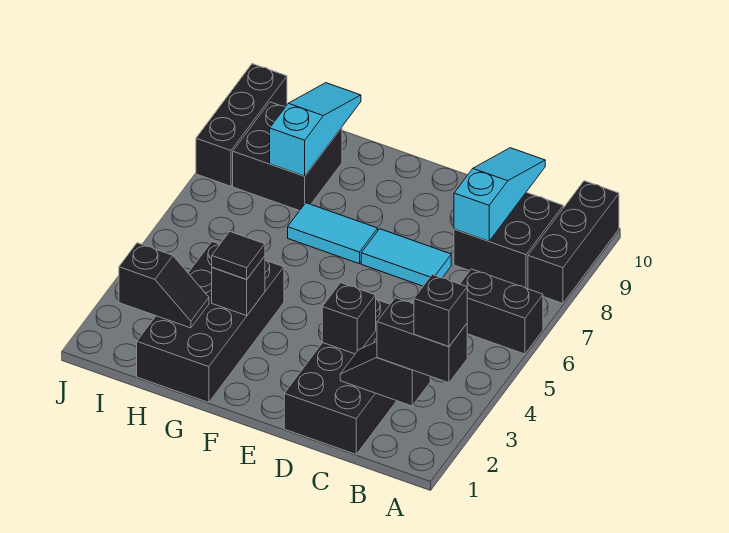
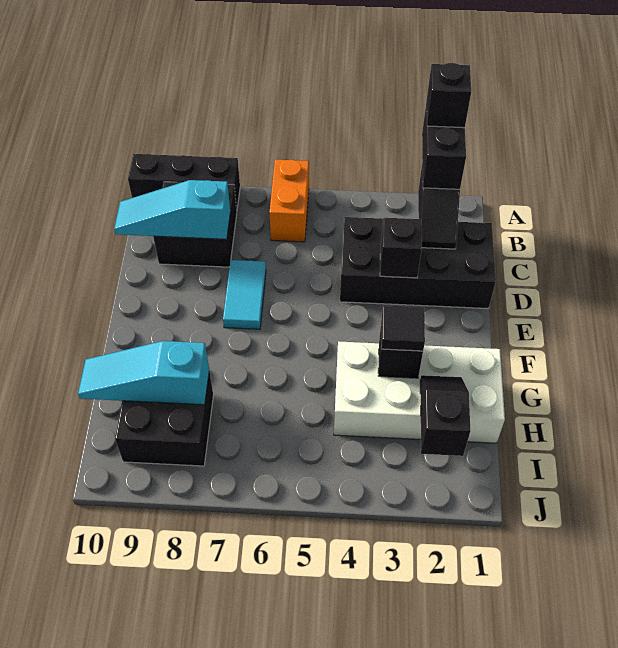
black brick A6:B6 level 1 -> orange brick A6:B6 level 1
cyan tile F7:G7 level 1 -> none
black brick G1:H4 level 1 -> white brick G1:H4 level 1
black brick J8:J10 level 1 -> none

